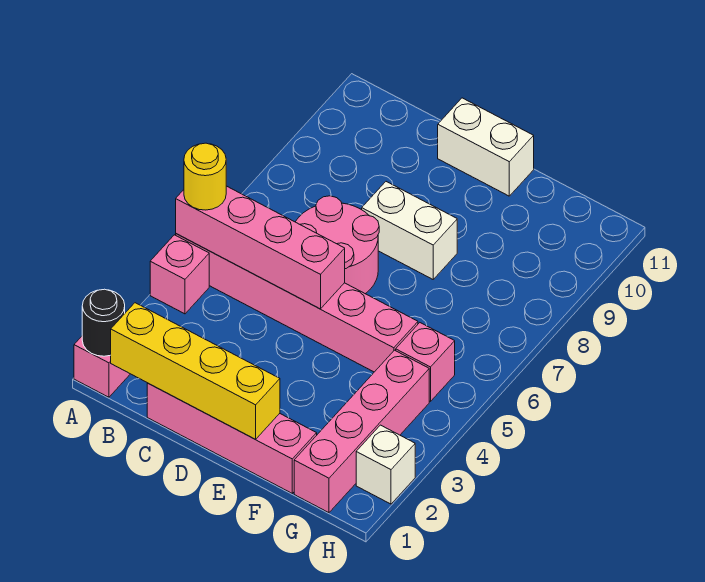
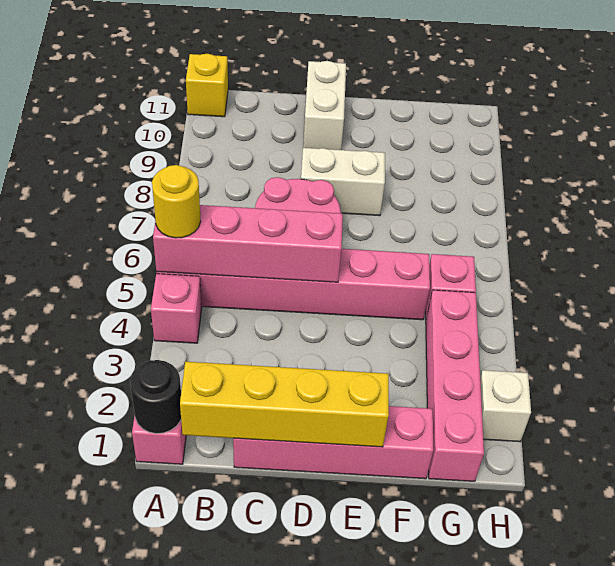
none -> yellow brick A11 level 1
white brick D11:E11 level 1 -> white brick D10:D11 level 1

